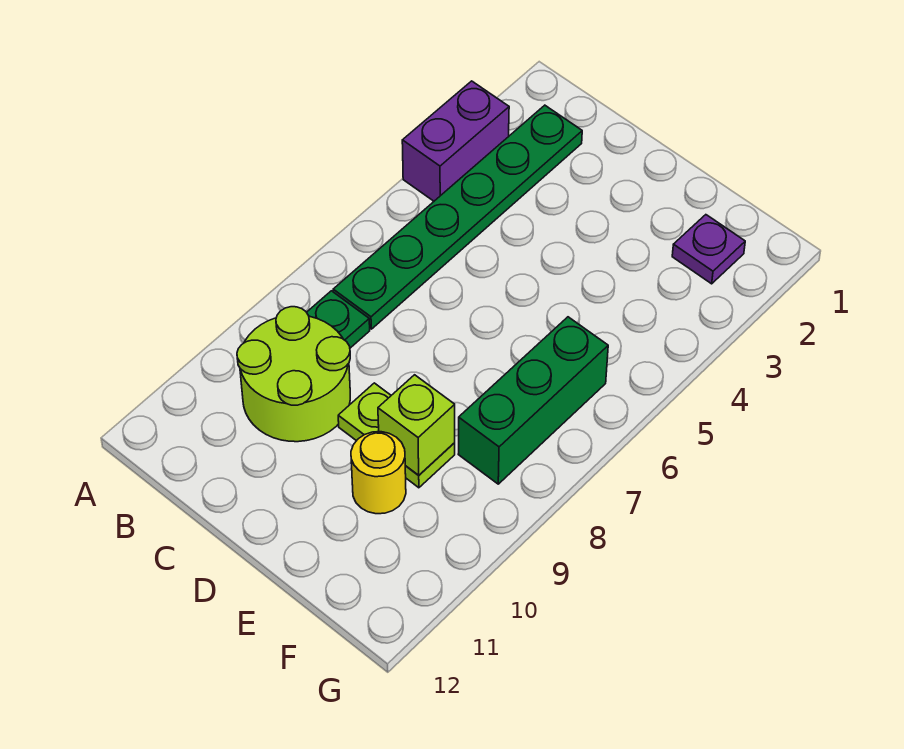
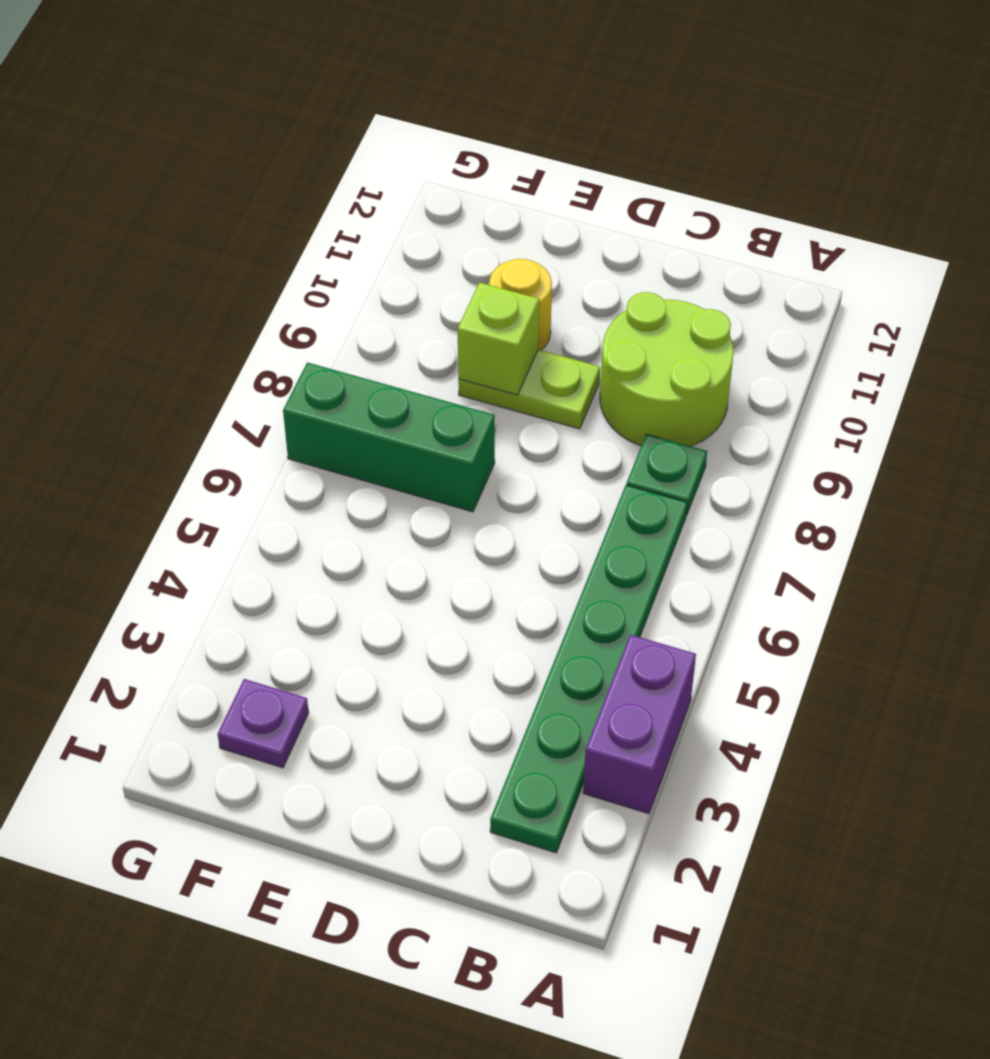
green brick F6:F8 level 1 -> green brick E7:G7 level 1

